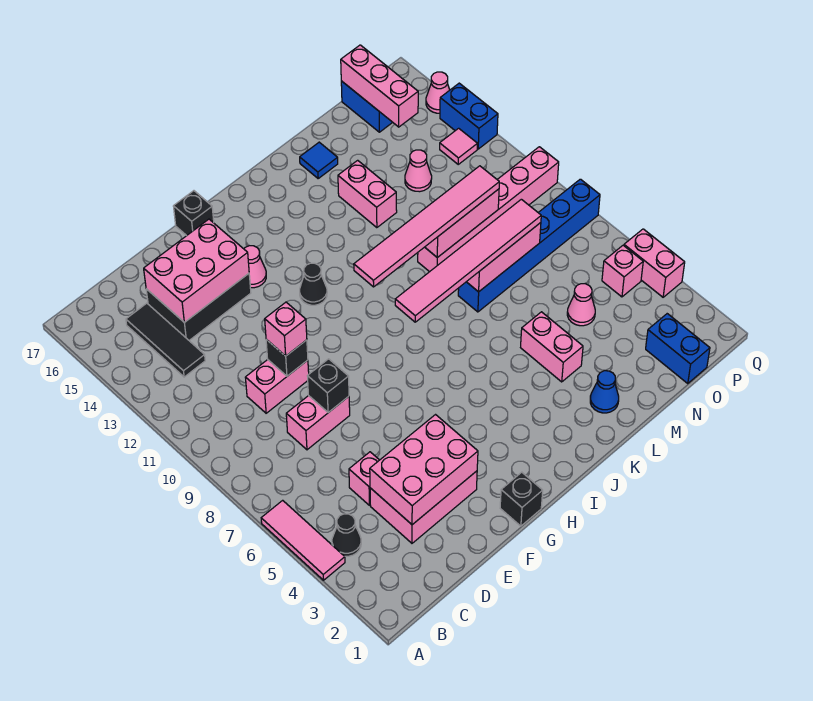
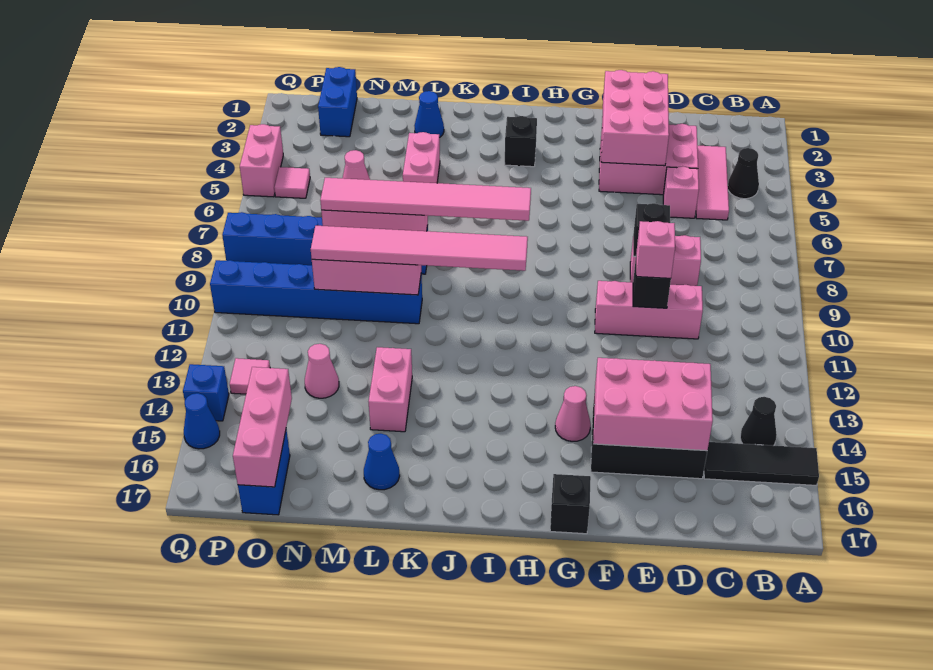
pink tile A4:A6 level 1 -> pink tile C3:C5 level 1
black tile C13:C15 level 1 -> black tile A15:C15 level 1
pink brick D3:F4 level 2 -> pink brick E2:F4 level 2
pink brick D10:E10 level 1 -> pink brick D10:F10 level 1
black brick G1 level 1 -> black brick I3 level 1
black cone H12 level 1 -> black cone B14 level 1
pink brick L10:Q10 level 1 -> blue brick L10:Q10 level 1
blue tile L16 level 1 -> blue cone L16 level 1
pink brick P5 level 1 -> pink tile P5 level 1
blue brick Q13:Q14 level 1 -> blue brick Q14 level 1
pink cone Q15 level 1 -> blue cone Q15 level 1

